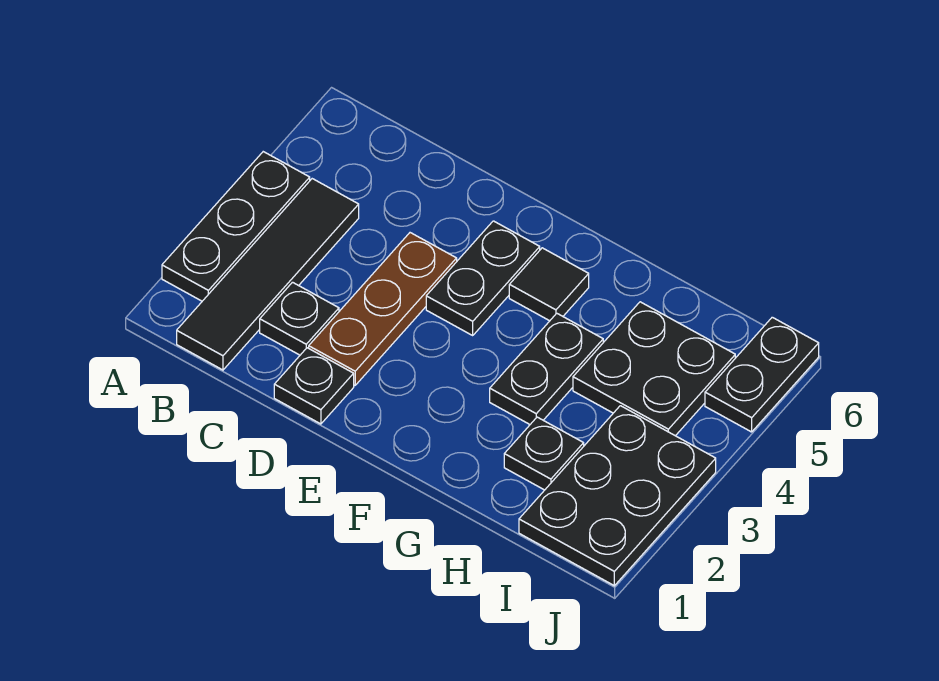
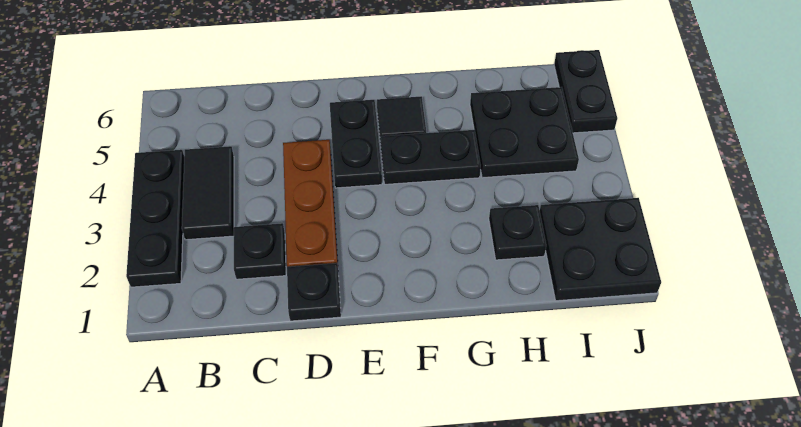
black tile B1:B4 level 1 -> black tile B3:B4 level 1
black plate G3:G4 level 1 -> black plate F4:G4 level 1
black plate I1:J3 level 1 -> black plate I1:J2 level 1

